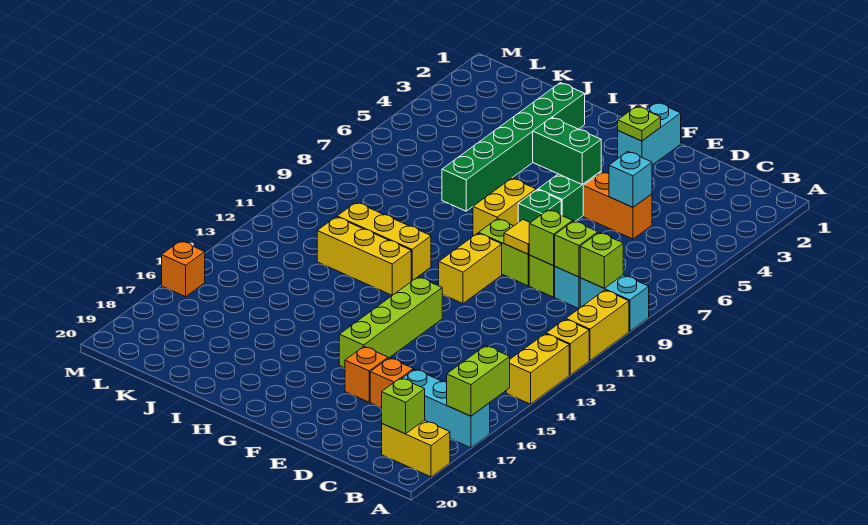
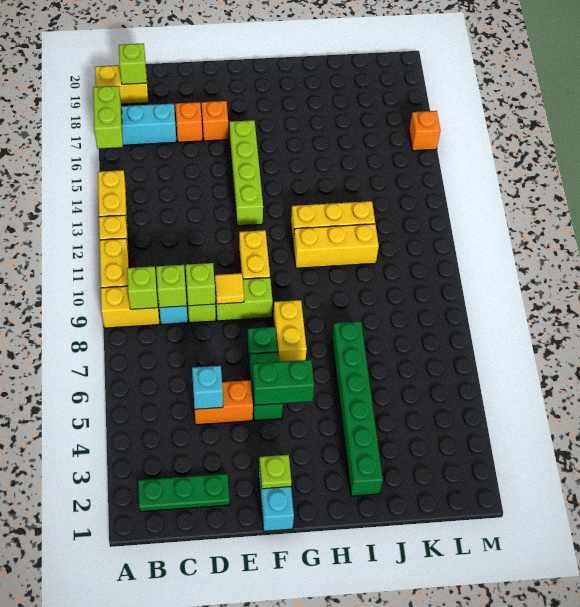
cyan brick A9:B9 level 1 -> yellow brick A9:B9 level 1
none -> green plate B2:D2 level 1

